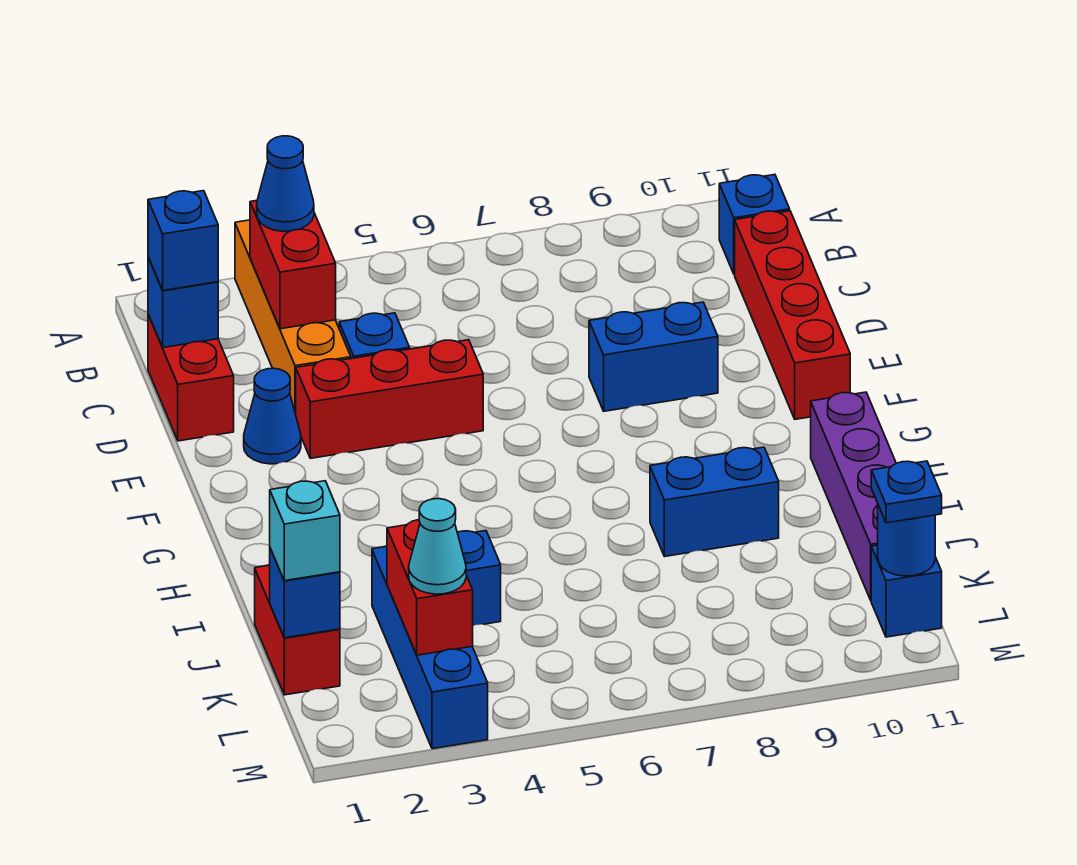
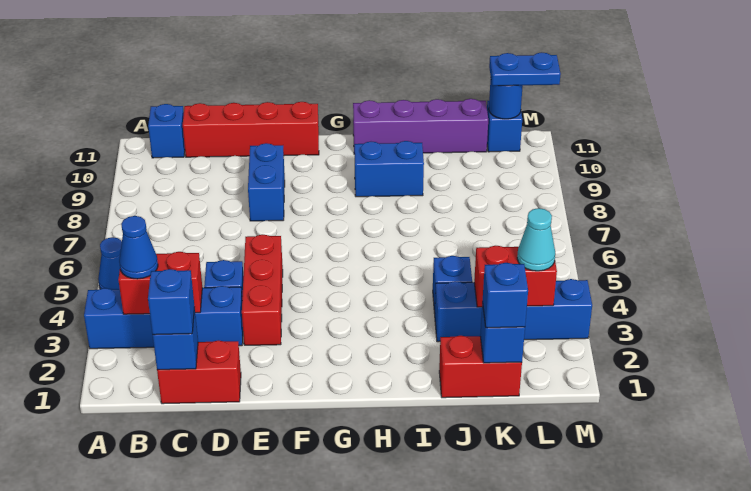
orange brick A3:D3 level 1 -> blue brick A3:D3 level 1
blue cone E2 level 1 -> blue cone A5 level 1
blue brick I8:I9 level 1 -> blue brick H9:I9 level 1
cyan brick K1 level 3 -> blue brick K1 level 3
blue plate L11 level 3 -> blue plate L11:M11 level 3

